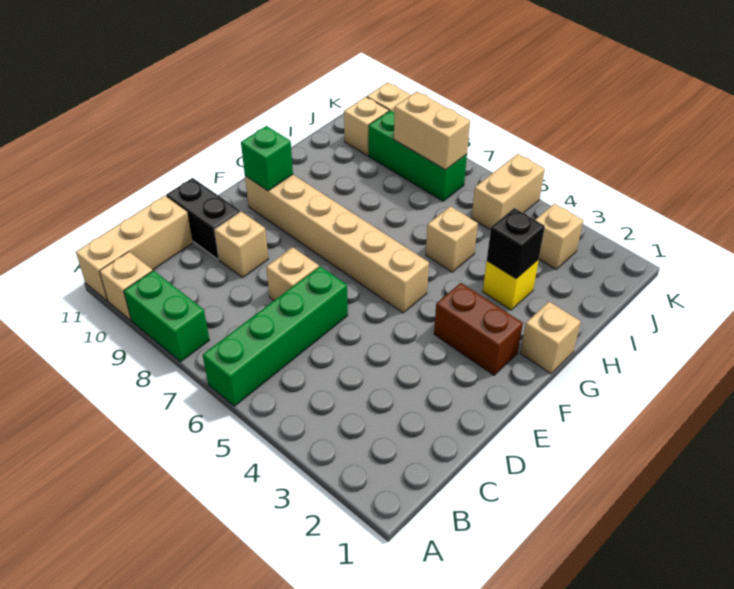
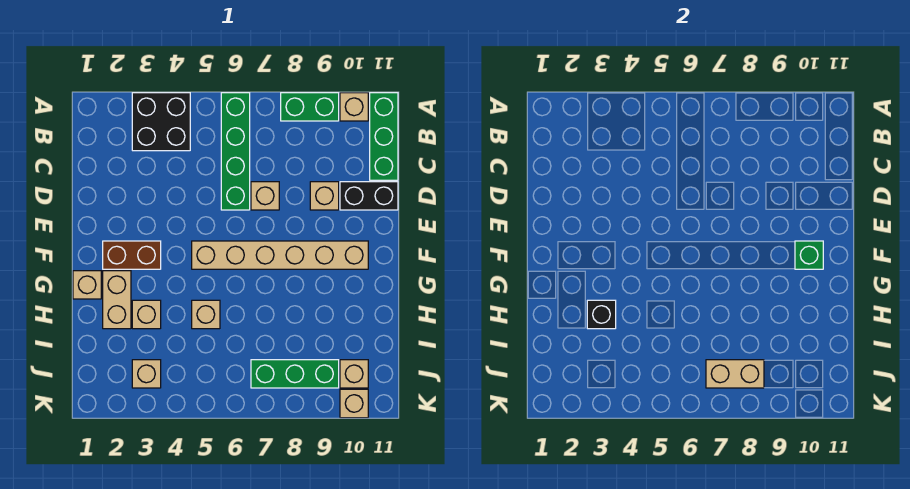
none -> black brick A3:B4 level 1
tan brick A11:C11 level 1 -> green brick A11:C11 level 1
yellow brick H3 level 1 -> tan brick H3 level 1
tan brick J5:K5 level 1 -> tan brick G2:H2 level 1

